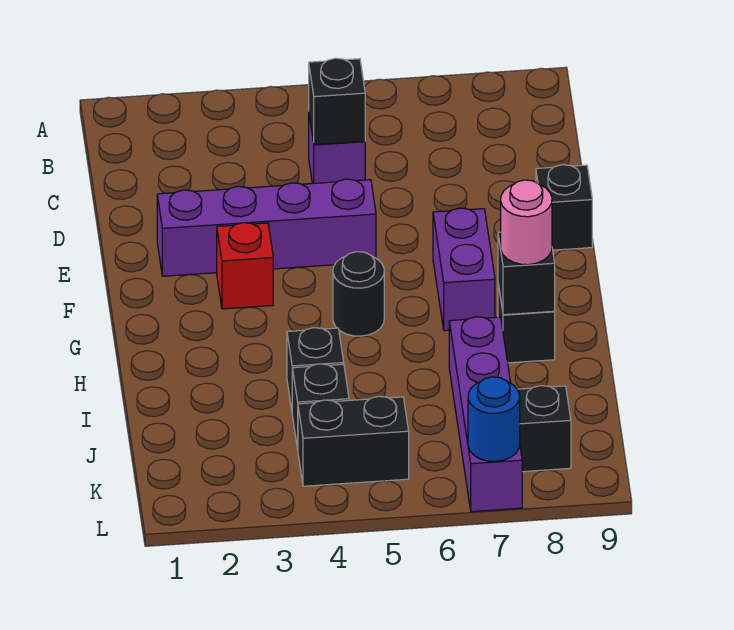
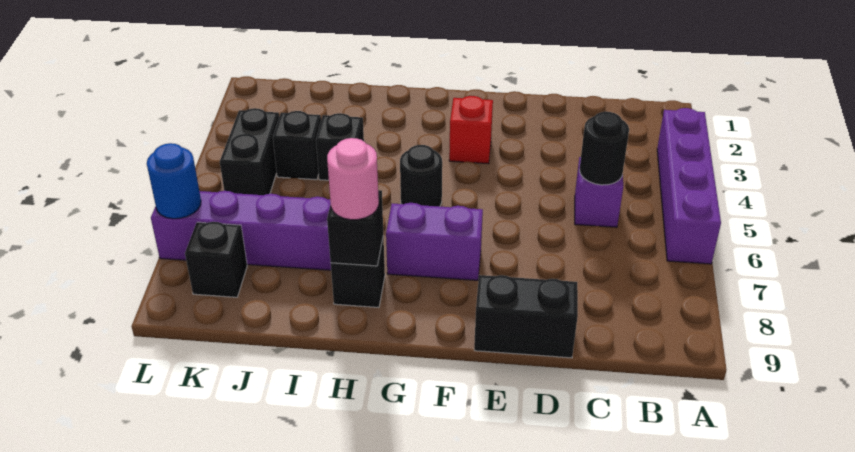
black brick C5 level 2 -> black round brick C5 level 2
purple brick E2:E5 level 1 -> purple brick A3:A6 level 1
black brick E9 level 1 -> black brick D9:E9 level 1

